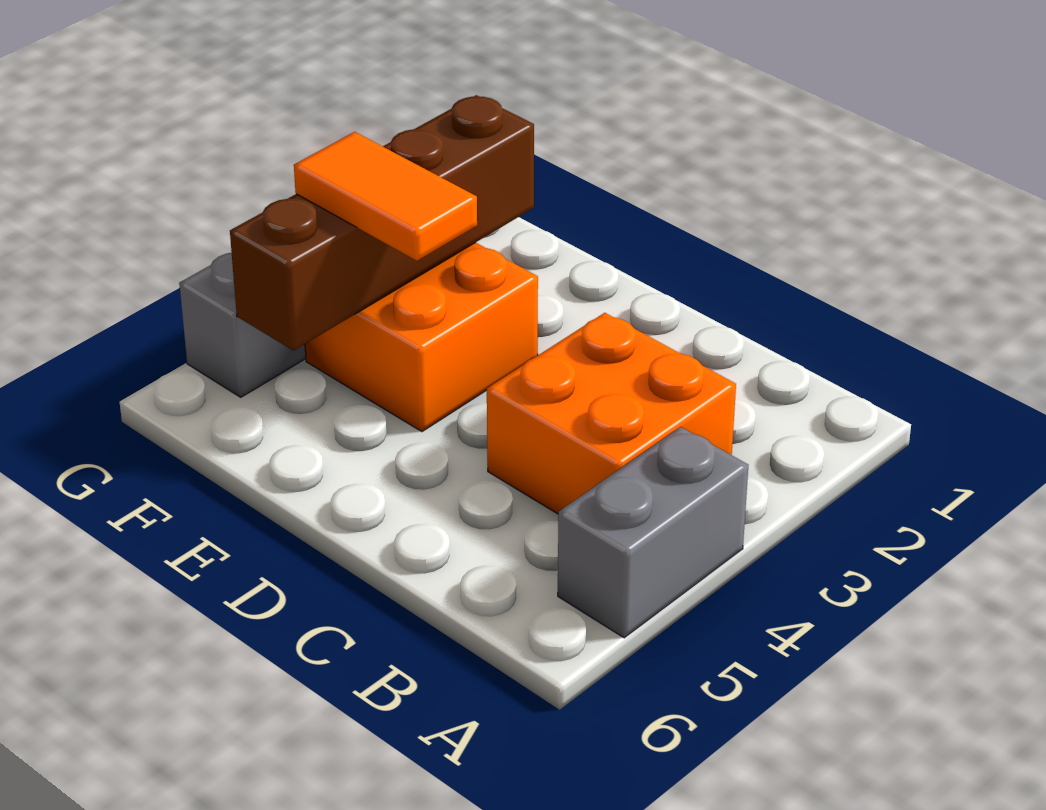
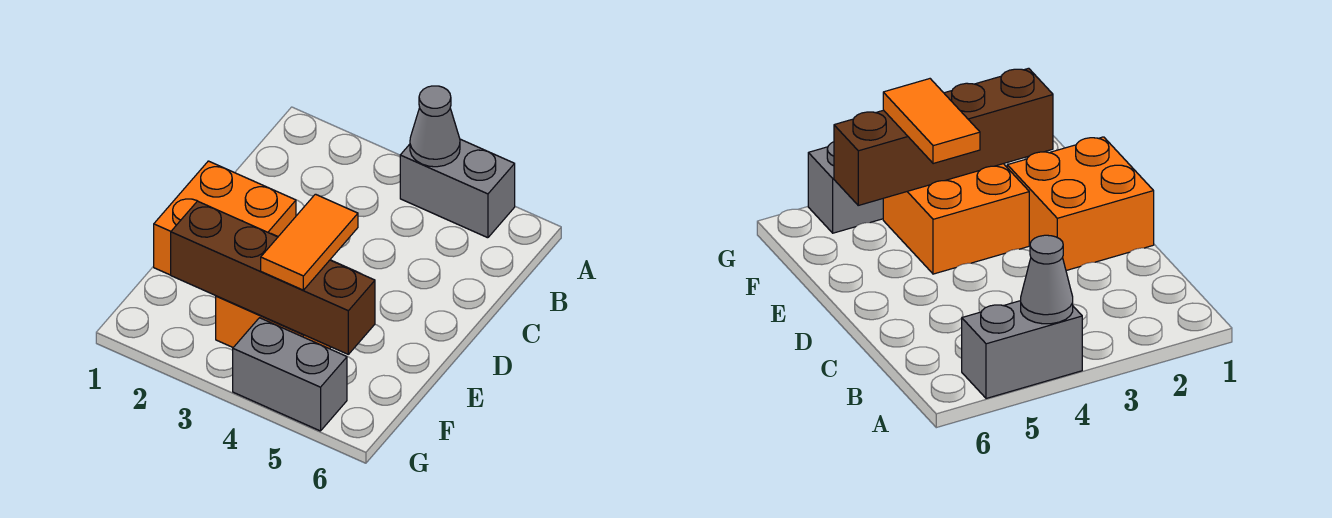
none -> grey cone A4 level 2
orange brick B3:C4 level 1 -> orange brick D1:E2 level 1

